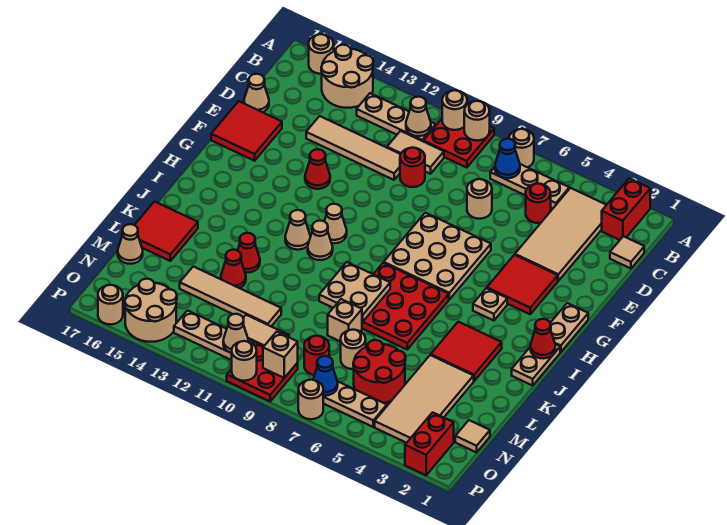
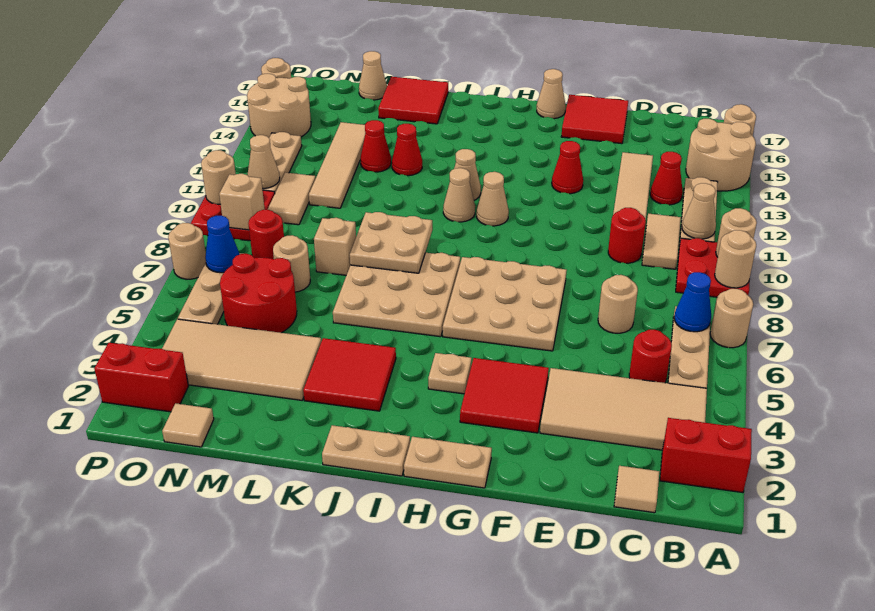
tan cone D17 level 1 -> tan cone G17 level 1
red cone I1 level 2 -> red cone C13 level 1
red plate I6:K8 level 1 -> tan plate I6:K8 level 1

